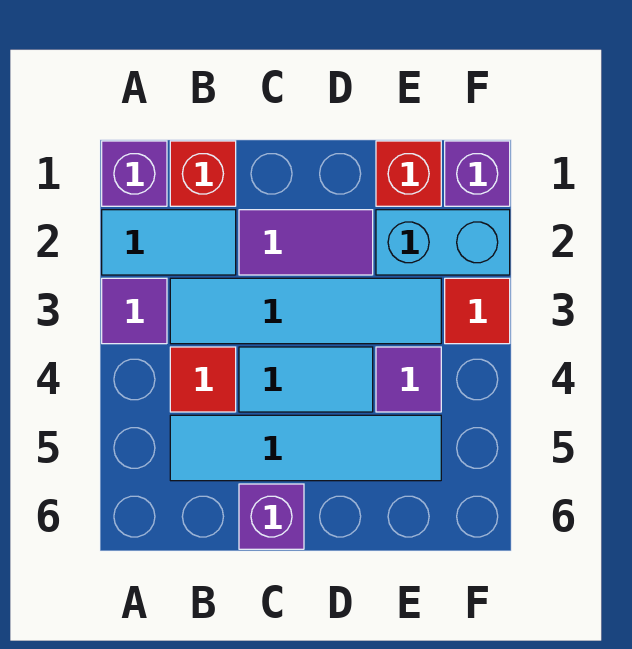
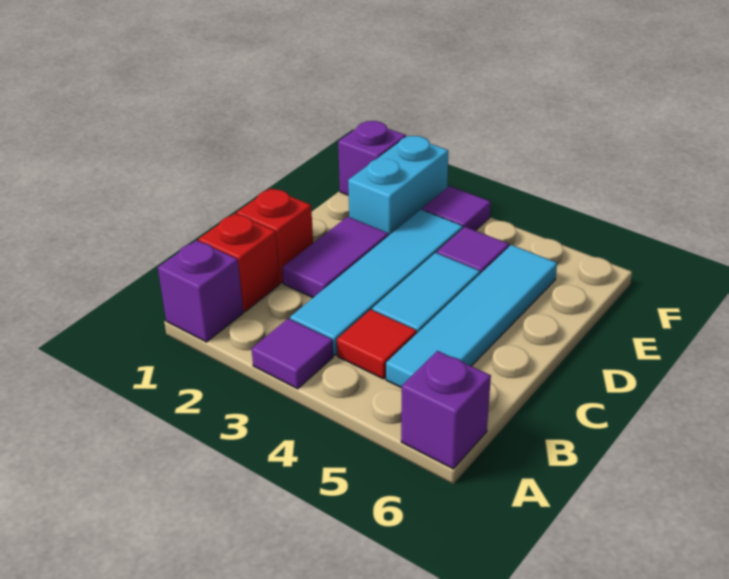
cyan tile A2:B2 level 1 -> none
purple brick C6 level 1 -> purple brick A6 level 1
red brick E1 level 1 -> red brick C1 level 1
red tile F3 level 1 -> purple tile F3 level 1

